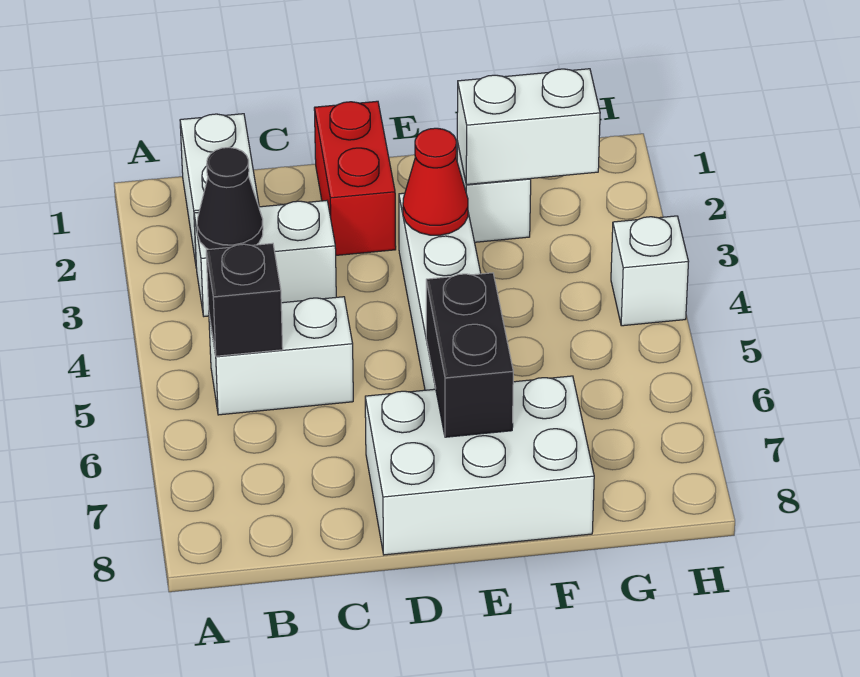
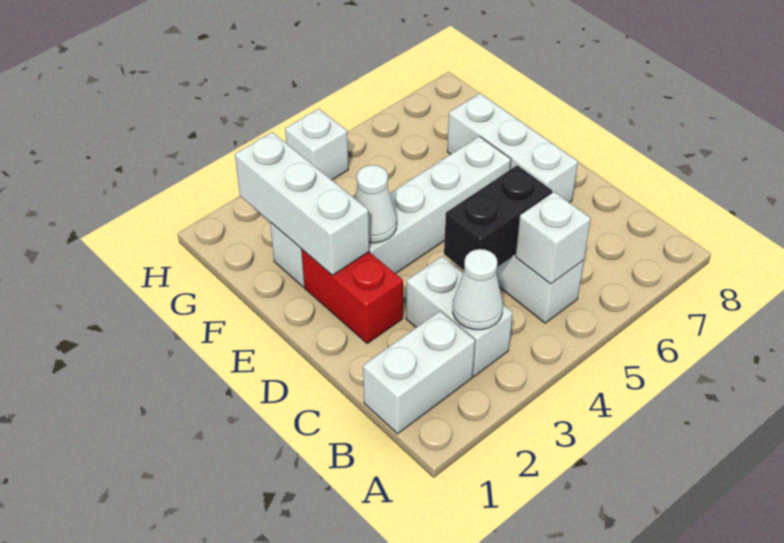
black cone B3 level 2 -> white cone B3 level 2
black brick B5 level 2 -> white brick B5 level 2
red brick D1:D2 level 1 -> red brick D2:E2 level 1
white brick D7:F8 level 1 -> white brick D7:F7 level 1
red cone E3 level 2 -> white cone E3 level 2
black brick E6:E7 level 2 -> black brick C4:C5 level 2
white brick F2:G2 level 2 -> white brick E2:G2 level 2

